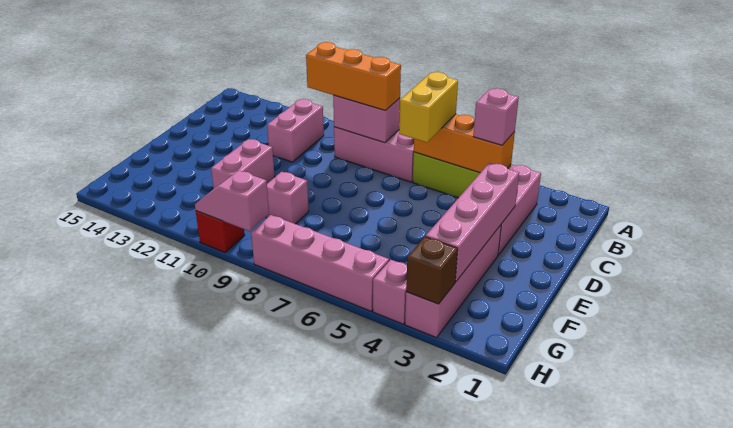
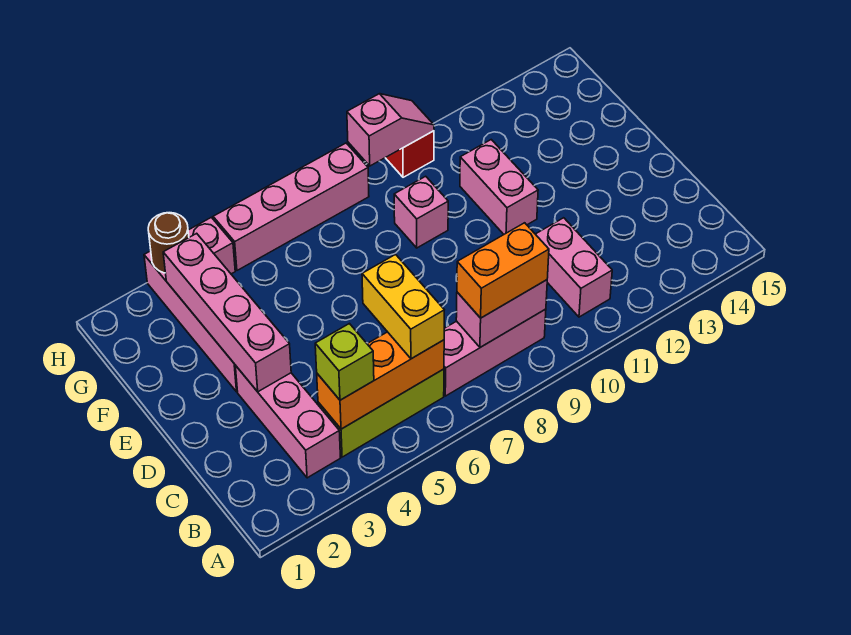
pink brick B4 level 3 -> lime brick B4 level 3
orange brick B8:B10 level 3 -> orange brick B8:B9 level 3
brown brick H3 level 2 -> brown round brick H3 level 2

